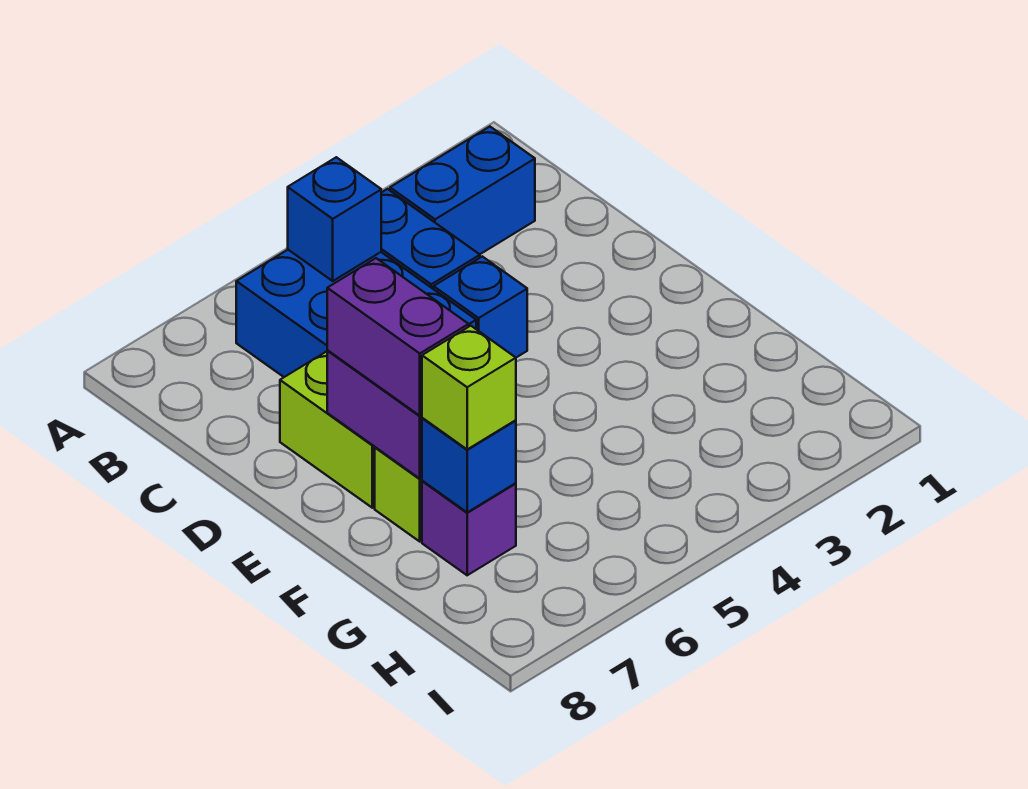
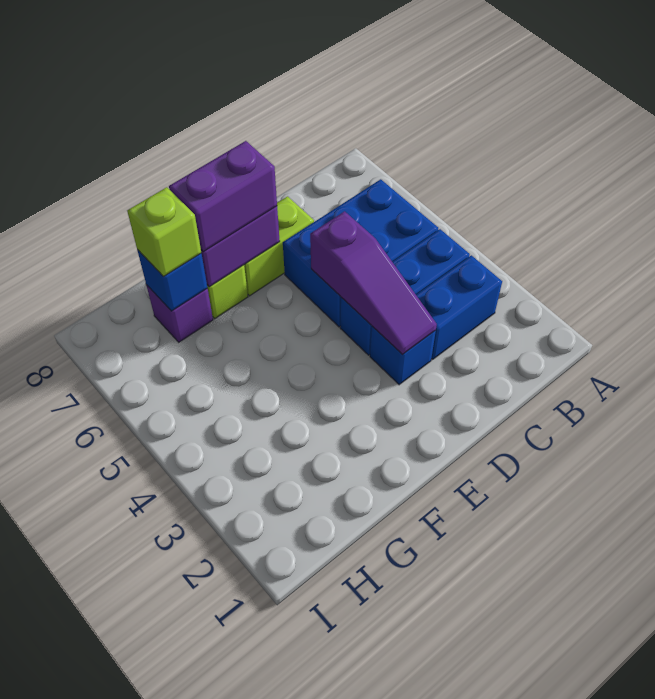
blue brick B2:B3 level 1 -> blue brick B3:C3 level 1
blue brick B5 level 2 -> blue brick D3 level 1
none -> purple slope D3:D5 level 2 top 5

